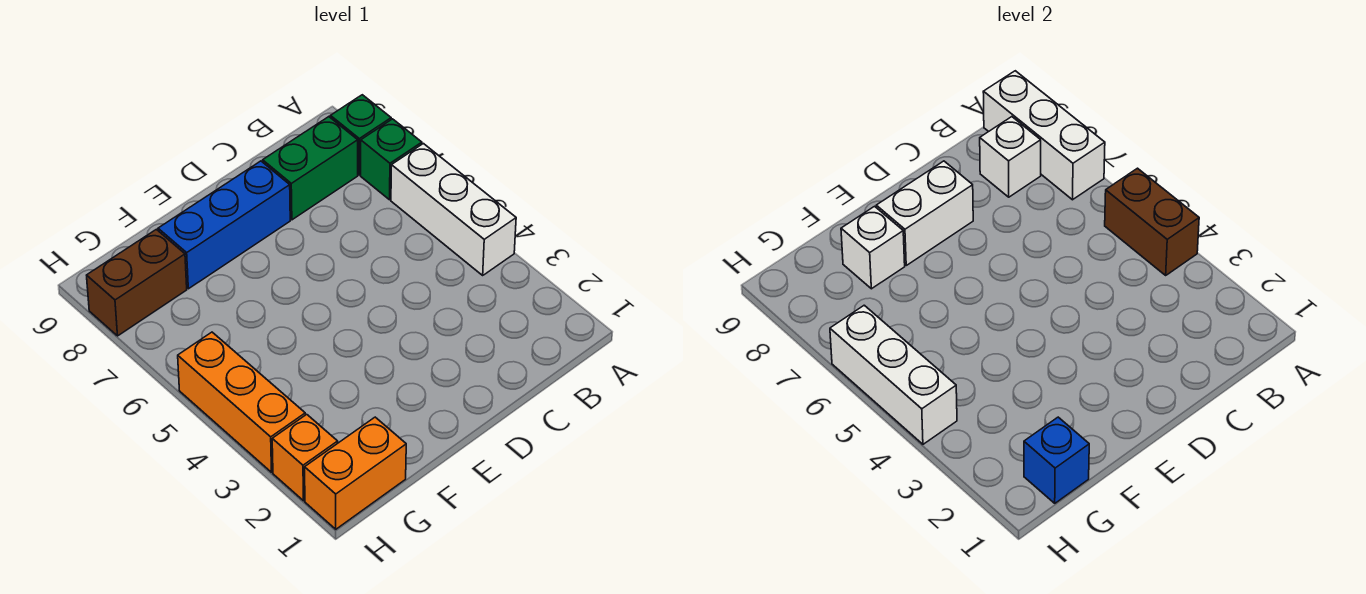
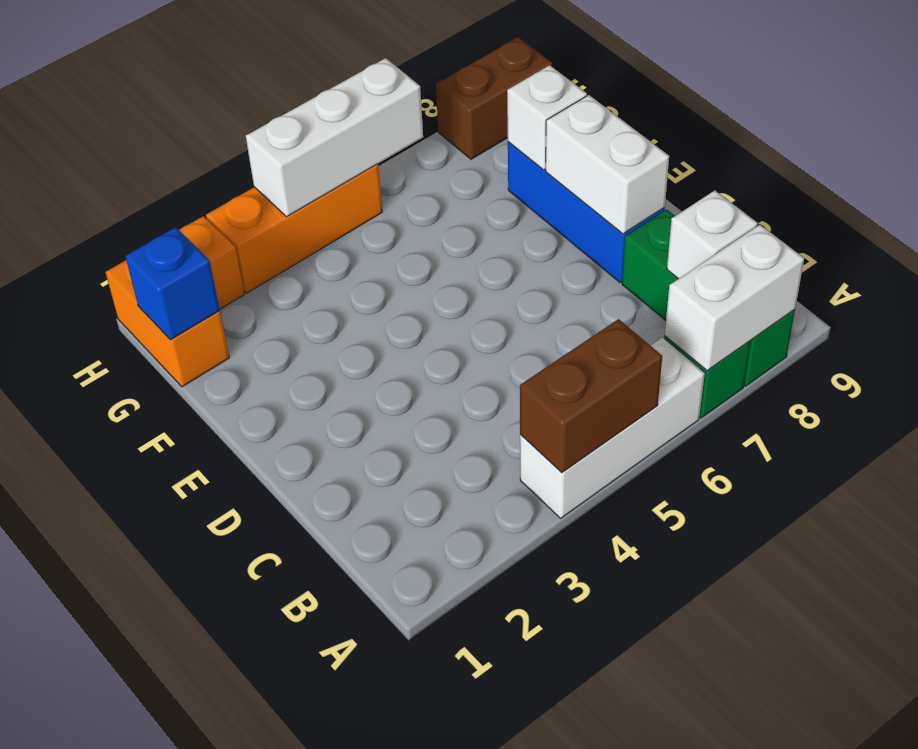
white brick A7:A9 level 2 -> white brick A7:A8 level 2
brown brick G8:H8 level 1 -> brown brick H8:H9 level 1

